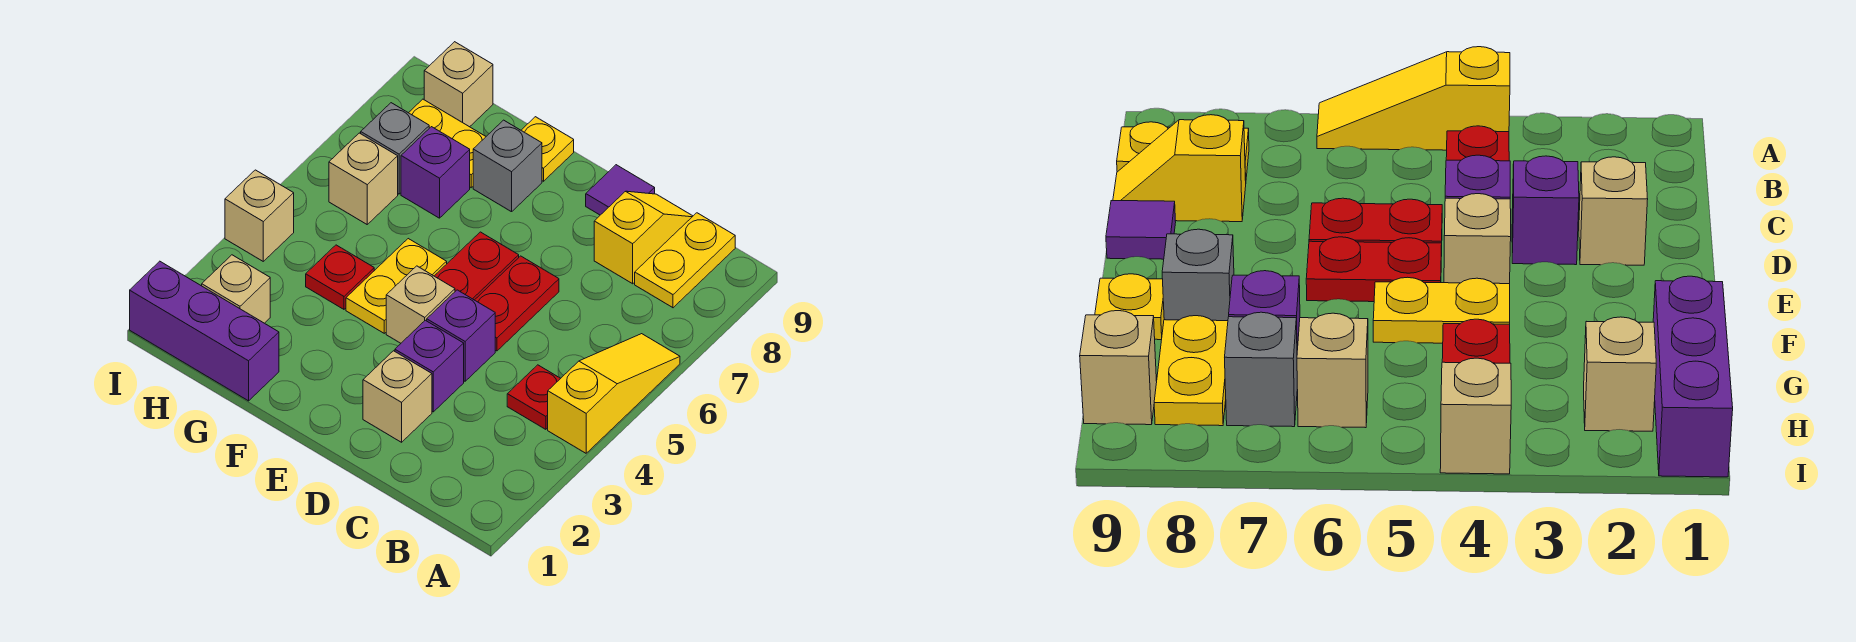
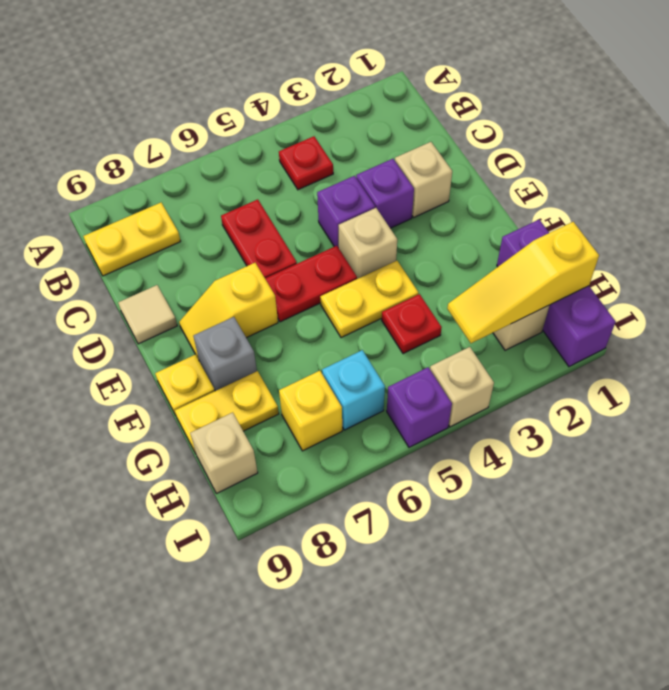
yellow slope A4:A6 level 1 top 4 -> yellow slope H1:H3 level 2 top 1
yellow slope C8:C9 level 1 top 8 -> yellow slope E7:E8 level 1 top 7
red plate D5:D6 level 1 -> red plate C6:D6 level 1
purple tile D9 level 1 -> tan tile D9 level 1
purple brick G7 level 1 -> purple brick I5 level 1
yellow plate G8:H8 level 1 -> yellow plate G8:G9 level 1
tan brick H6 level 1 -> cyan brick H6 level 1
grey brick H7 level 1 -> yellow brick H7 level 1

